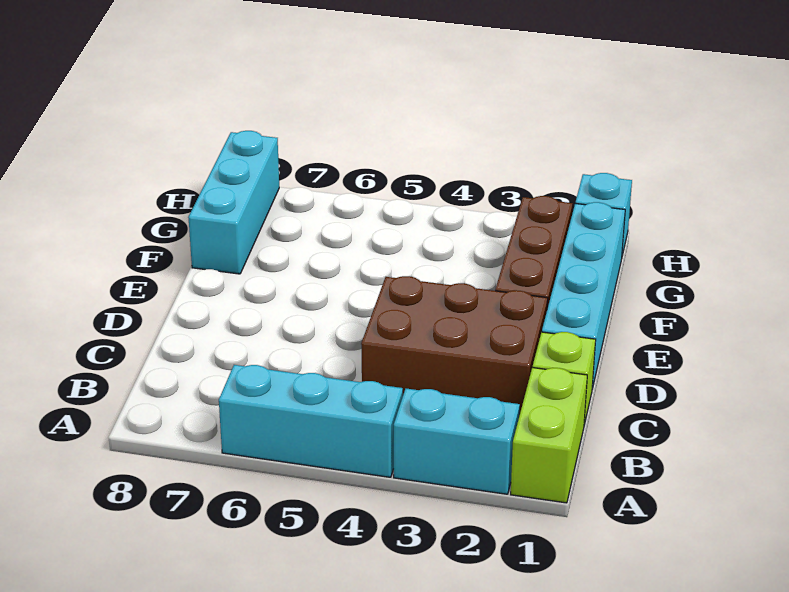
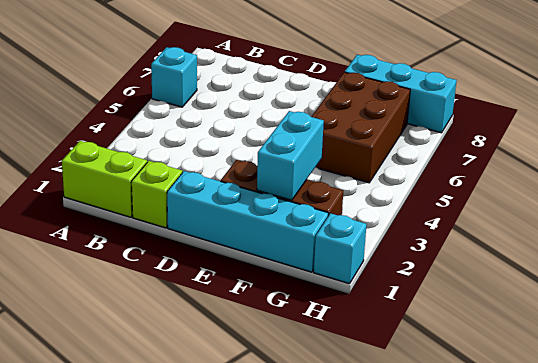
cyan brick A2:A3 level 1 -> cyan brick F2:F3 level 2
cyan brick A4:A6 level 1 -> cyan brick A6 level 1
brown brick C2:D4 level 1 -> brown brick F5:G7 level 1

